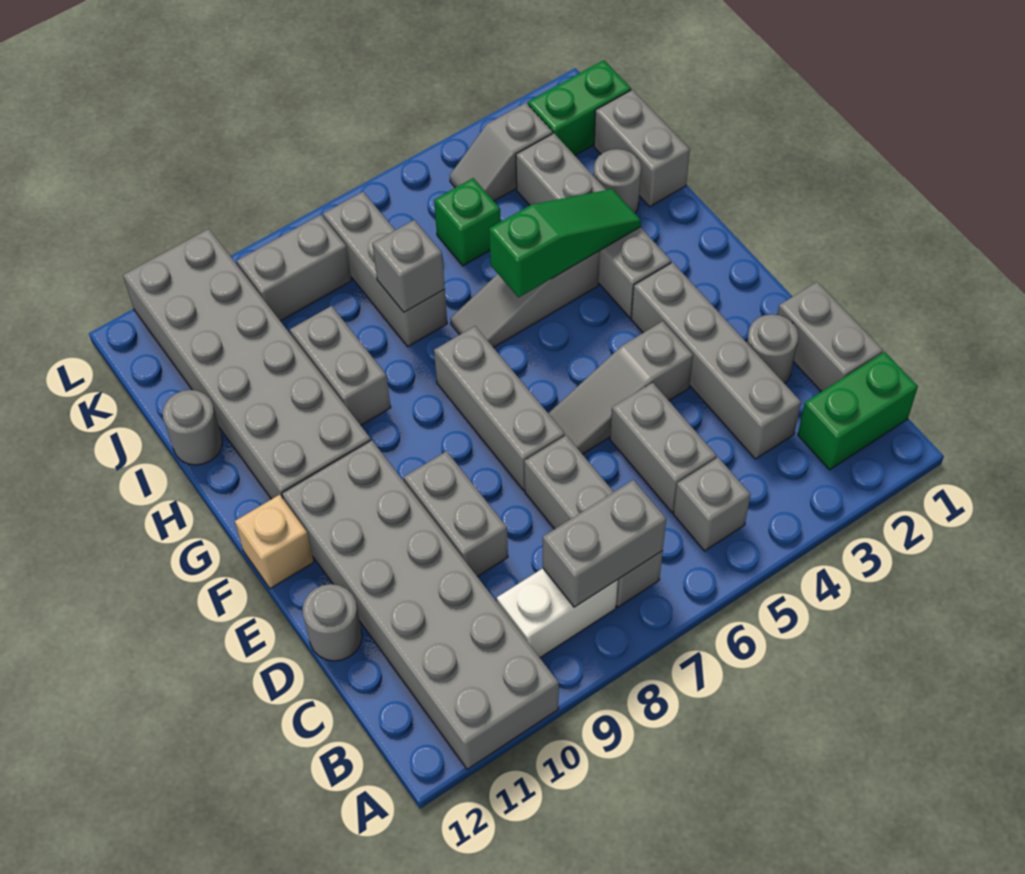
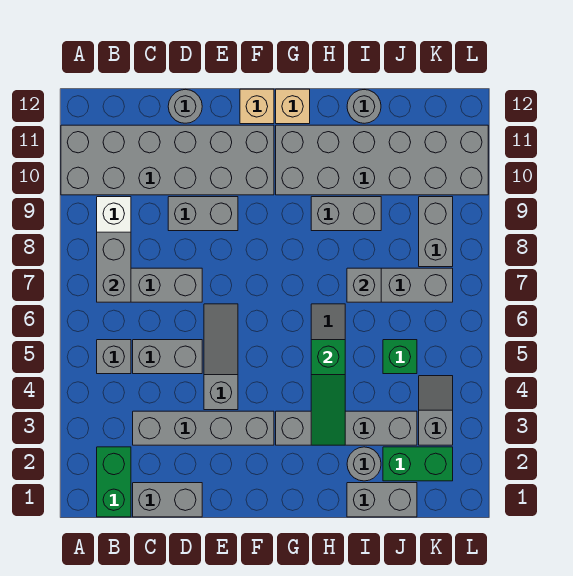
grey round brick D2 level 1 -> none
grey brick E7:G7 level 1 -> none
none -> tan brick G12 level 1
green brick K1:K2 level 1 -> green brick J2:K2 level 1

